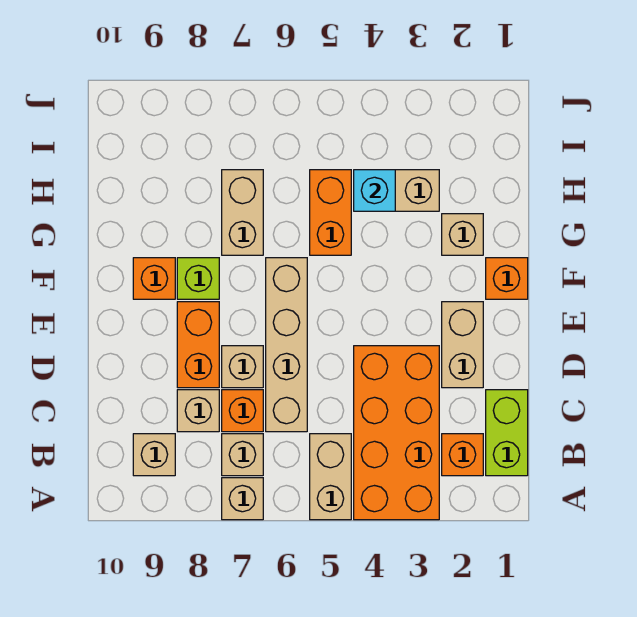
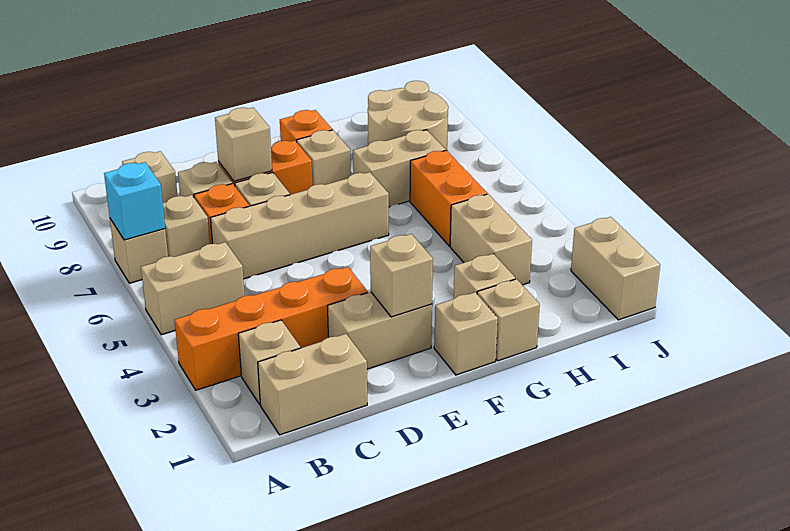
orange brick A3:D4 level 1 -> orange brick A3:D3 level 1
lime brick B1:C1 level 1 -> tan brick B1:C1 level 1
orange brick B2 level 1 -> tan brick B2 level 1
none -> tan brick D8 level 2
none -> tan brick E2 level 2
orange brick F1 level 1 -> tan brick F1 level 1
lime brick F8 level 1 -> tan brick F8 level 1
none -> tan brick G1 level 1
orange brick G5:H5 level 1 -> orange brick H5:H6 level 1
cyan brick H4 level 2 -> cyan brick A7 level 2
none -> tan round brick H8:I9 level 1
none -> tan brick J1:J2 level 1

